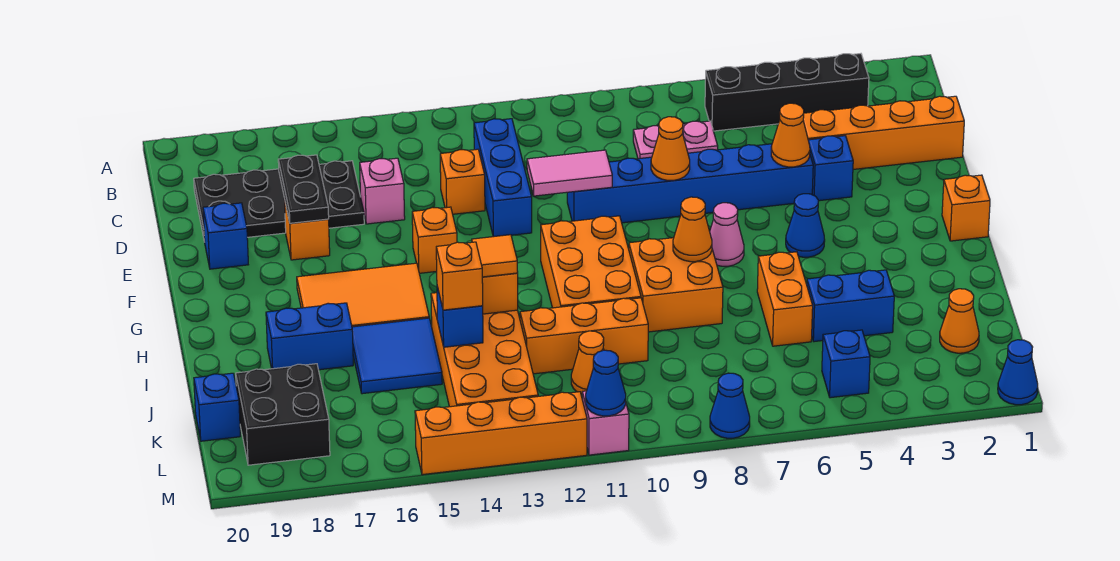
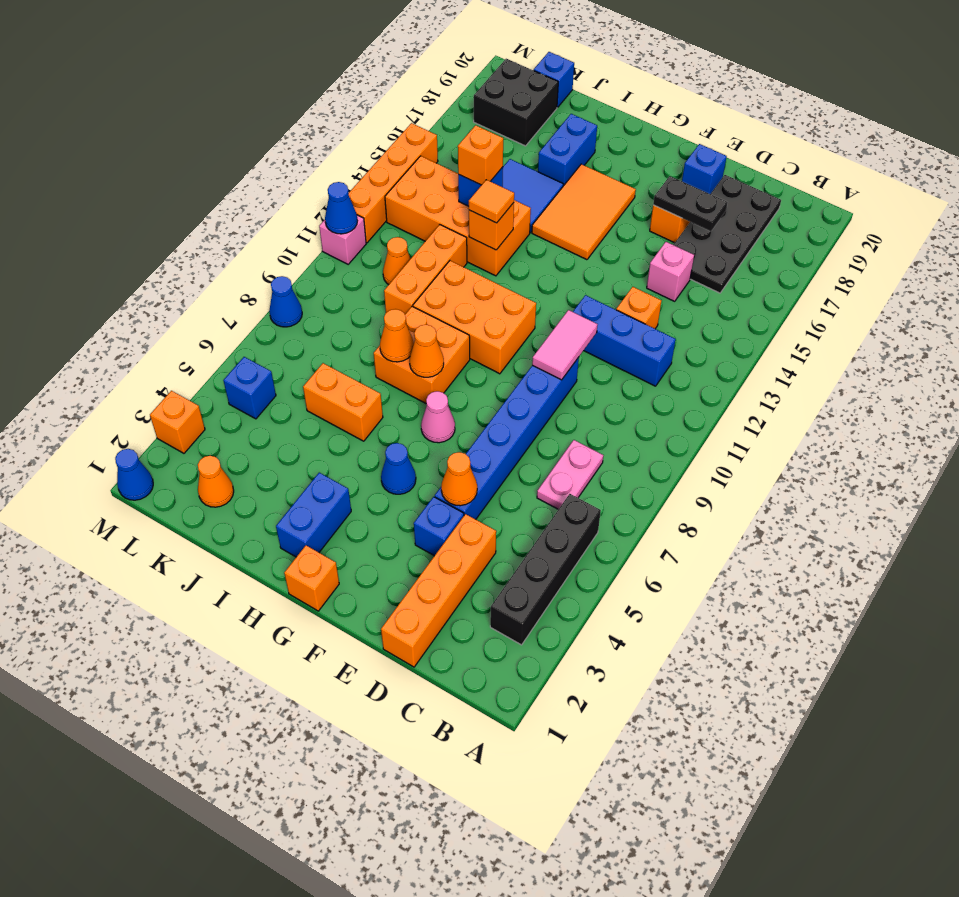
orange cone E8 level 2 -> orange cone I8 level 2
orange brick F14 level 1 -> orange brick M3 level 1
blue brick J4:J5 level 1 -> blue brick H2:H3 level 1

